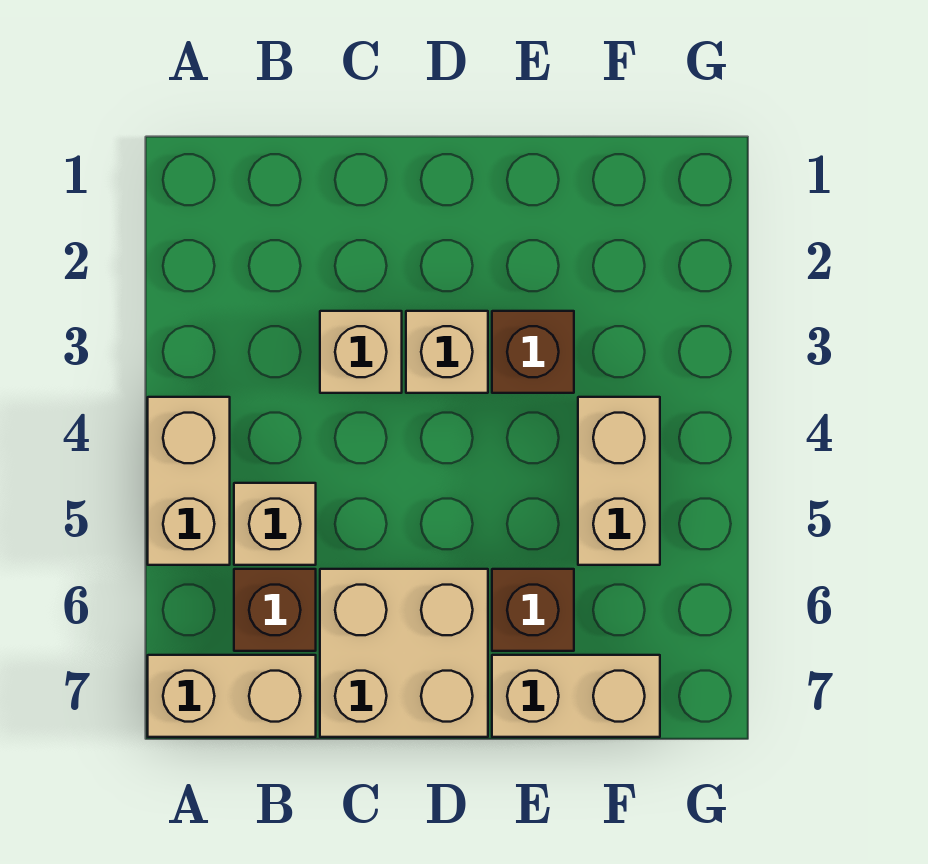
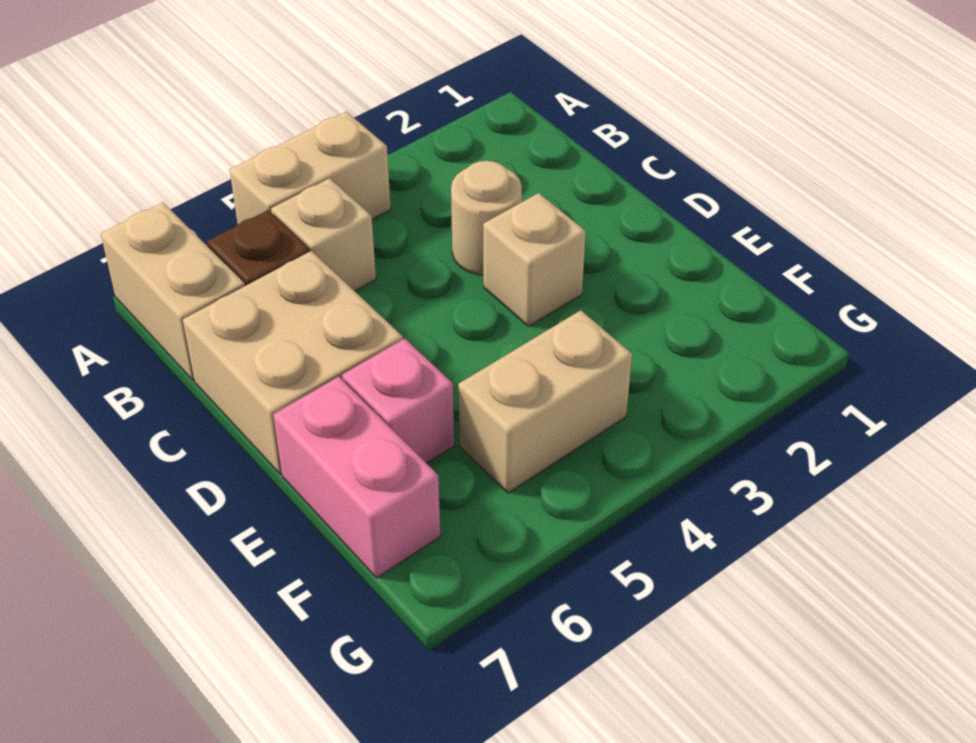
tan brick C3 level 1 -> tan round brick C3 level 1
brown brick E3 level 1 -> none
brown brick E6 level 1 -> pink brick E6 level 1
tan brick E7:F7 level 1 -> pink brick E7:F7 level 1

